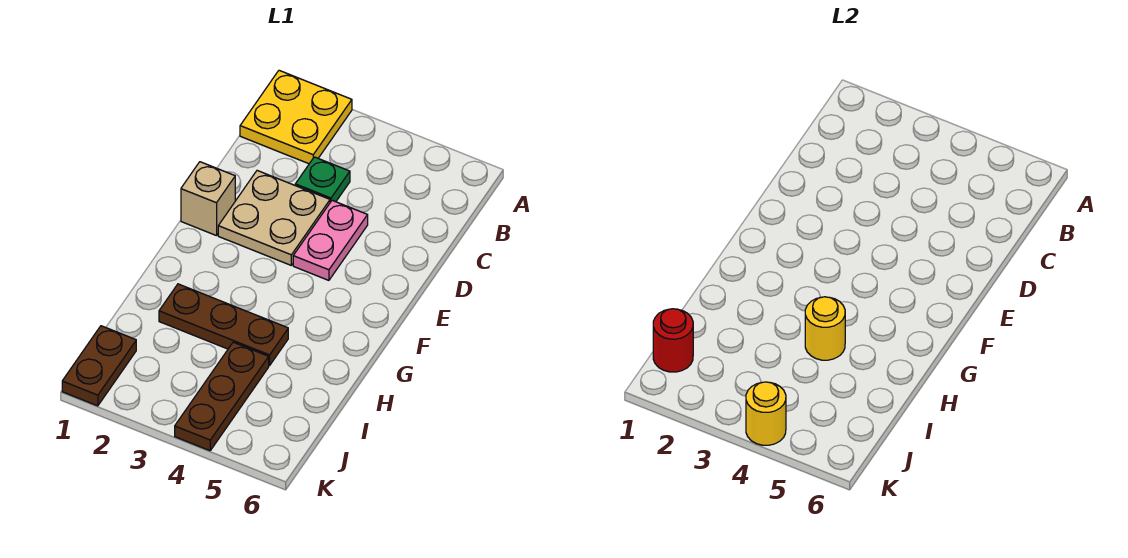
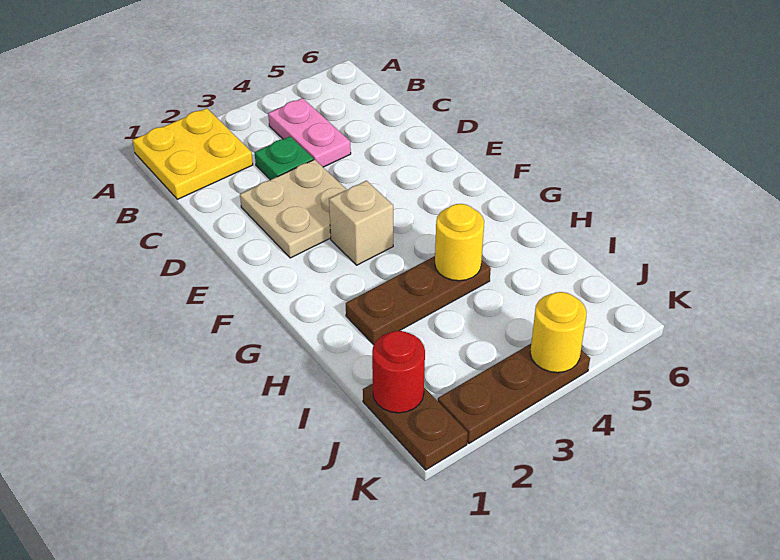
pink plate D4:E4 level 1 -> pink plate B4:C4 level 1
tan brick E1 level 1 -> tan brick F3 level 1
brown plate I4:K4 level 1 -> brown plate K2:K4 level 1

